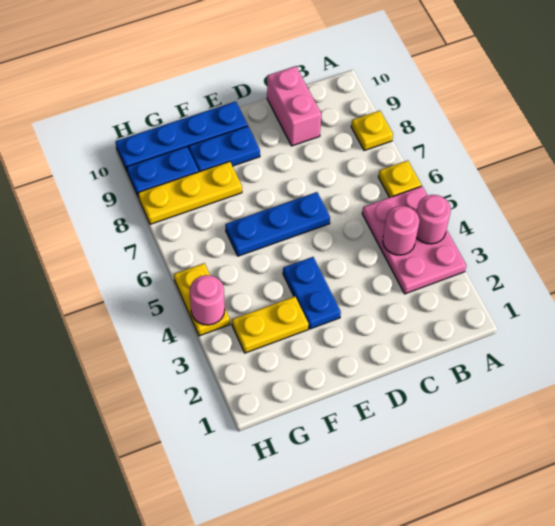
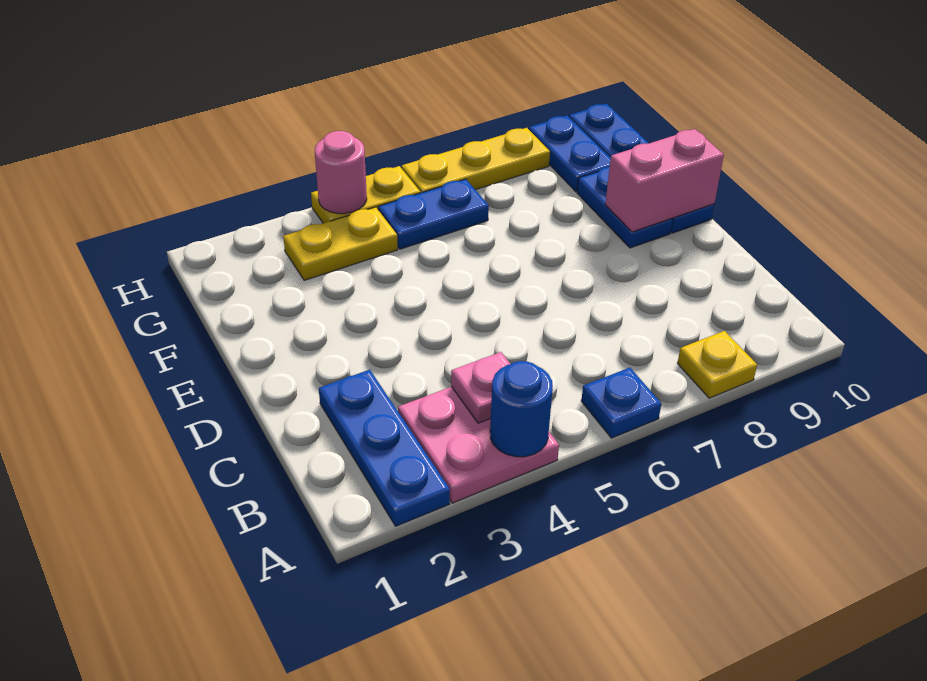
pink plate A3:B5 level 1 -> pink plate A3:B4 level 1
pink round brick A4 level 2 -> blue round brick A4 level 2
yellow plate A6 level 1 -> blue plate A6 level 1
pink round brick B4 level 2 -> pink plate B4 level 2
pink brick C9:C10 level 1 -> pink brick E9:E10 level 2
blue plate D6:F6 level 1 -> blue plate A2:C2 level 1
blue plate E3:E4 level 1 -> blue plate G5:G6 level 1
yellow plate F3:G3 level 1 -> yellow plate G3:G4 level 1
yellow plate F8:H8 level 1 -> yellow plate H6:H8 level 1

